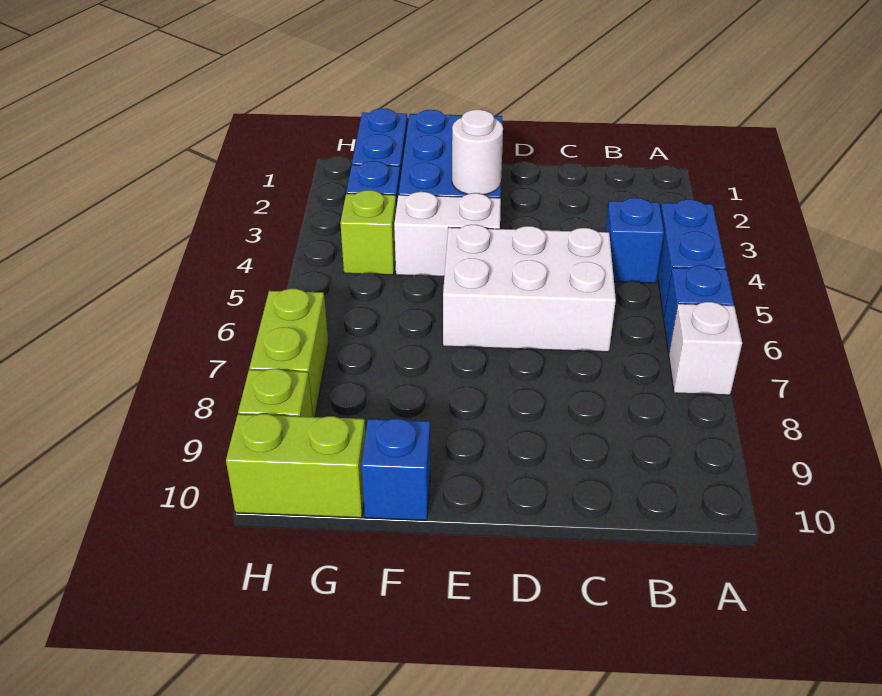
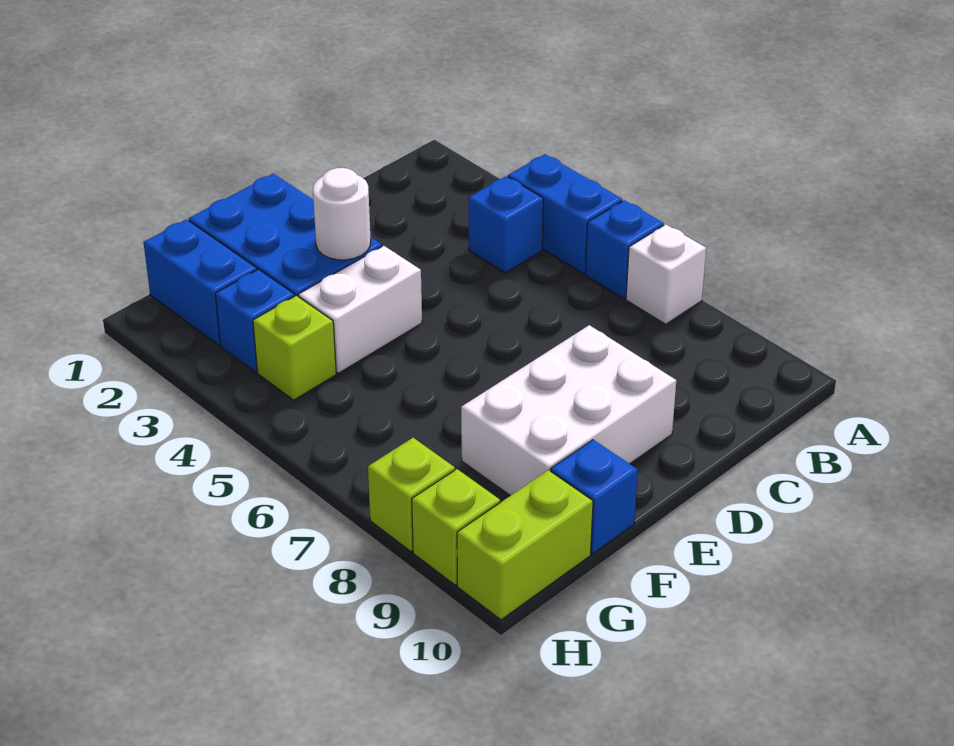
white brick C5:E6 level 1 -> white brick D8:F9 level 1
lime brick H7:H8 level 1 -> lime brick H8 level 1

